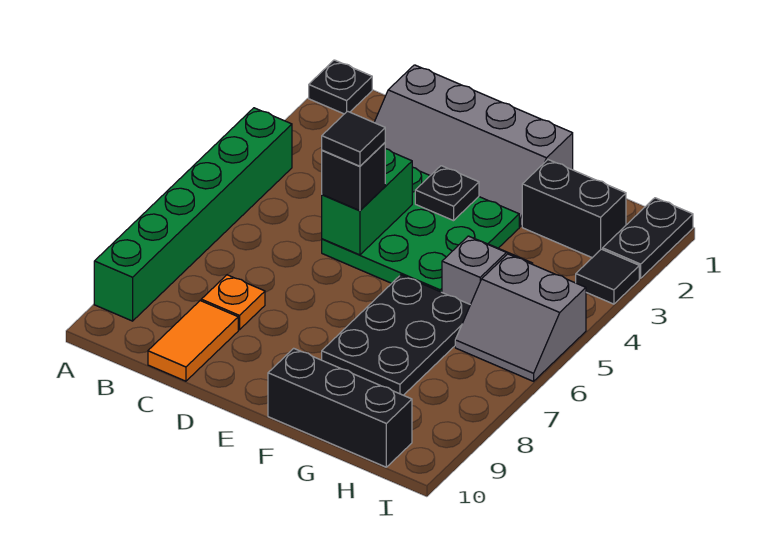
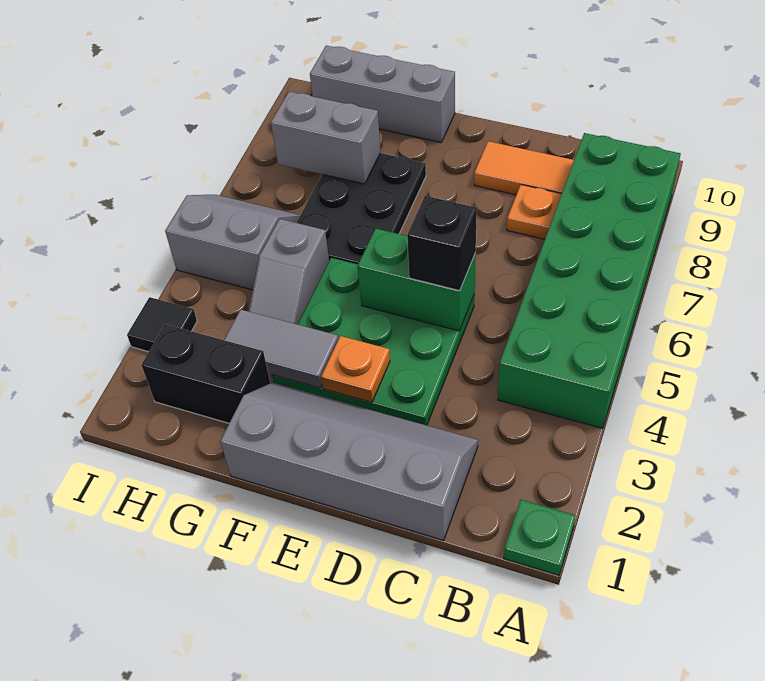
black plate A1 level 1 -> green plate A1 level 1
green brick A4:A9 level 1 -> green brick A4:B9 level 1
orange tile C9:C10 level 1 -> orange tile C9:D9 level 1
green brick D4:D5 level 2 -> green brick D5:E5 level 2
black tile D5 level 4 -> none
black plate E3 level 2 -> orange plate E3 level 2
none -> grey tile F3:G3 level 2
black brick F10:H10 level 1 -> grey brick F10:H10 level 1
none -> grey brick G8:H8 level 2
black plate I1:I2 level 1 -> none

